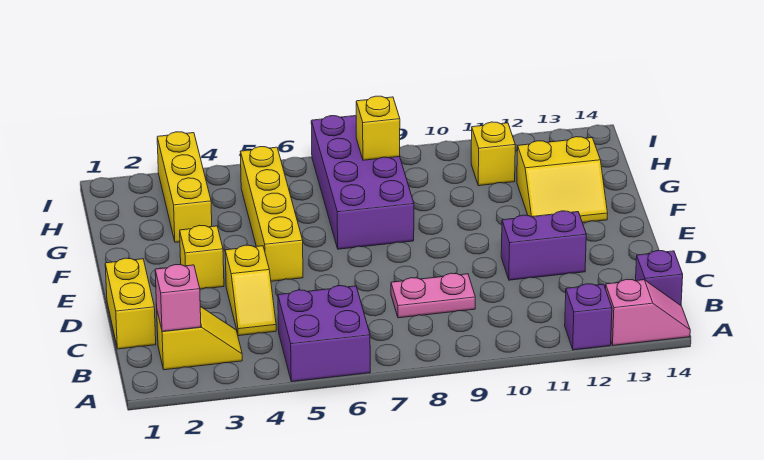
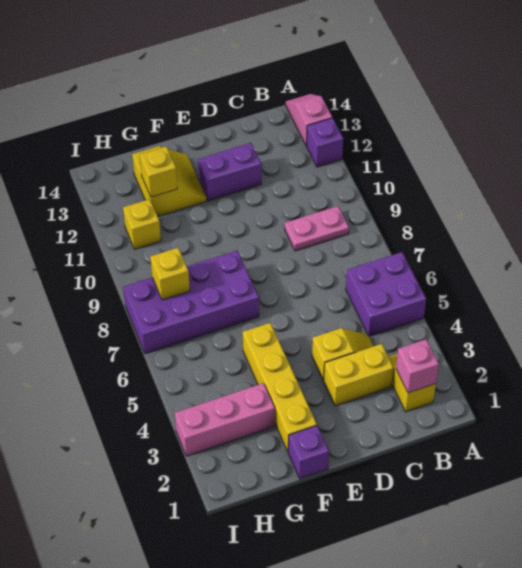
purple brick B14 level 1 -> purple brick F1 level 1
yellow brick C1:D1 level 1 -> yellow brick C3:D3 level 1
pink plate C8:C9 level 1 -> pink plate B9:C9 level 1
purple brick D11:D12 level 1 -> purple brick D12:E12 level 1
yellow brick E3 level 1 -> yellow brick G12 level 2
yellow brick E5:H5 level 1 -> yellow brick F2:F5 level 1
yellow brick G3:I3 level 1 -> pink brick G3:I3 level 1

